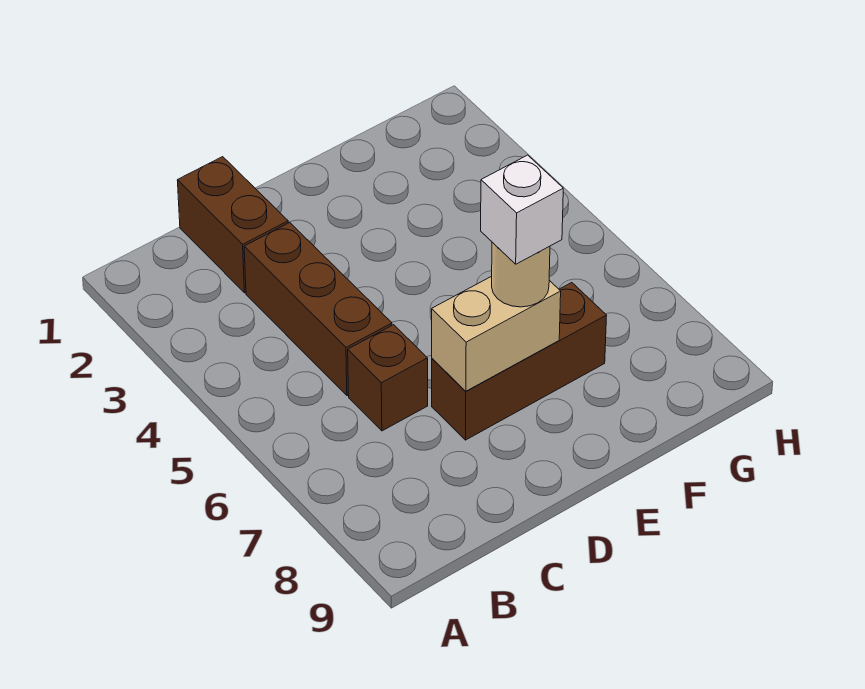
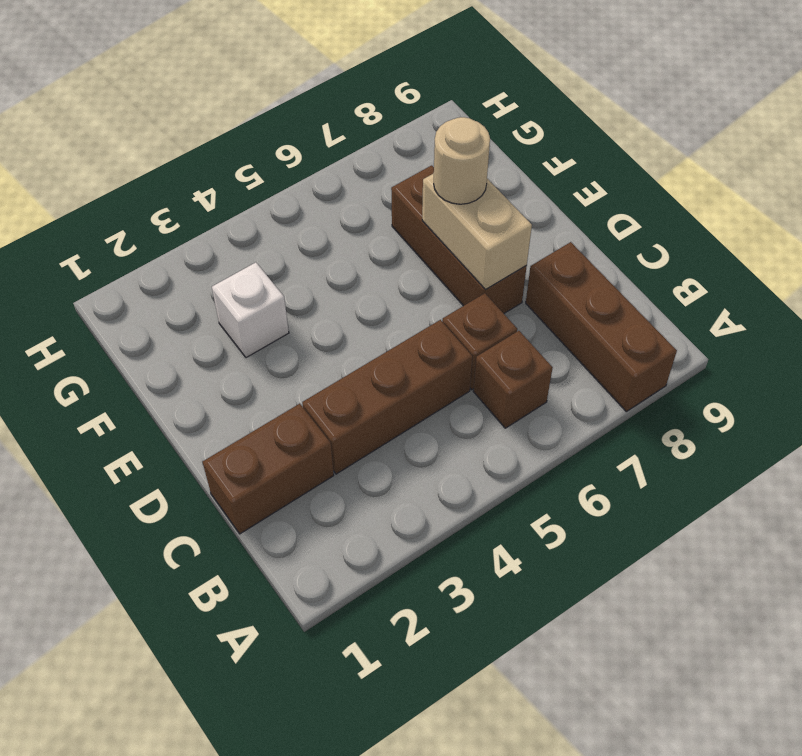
none -> brown brick A8:C8 level 1
none -> brown brick B6 level 1
white brick E7 level 4 -> white brick F3 level 1

